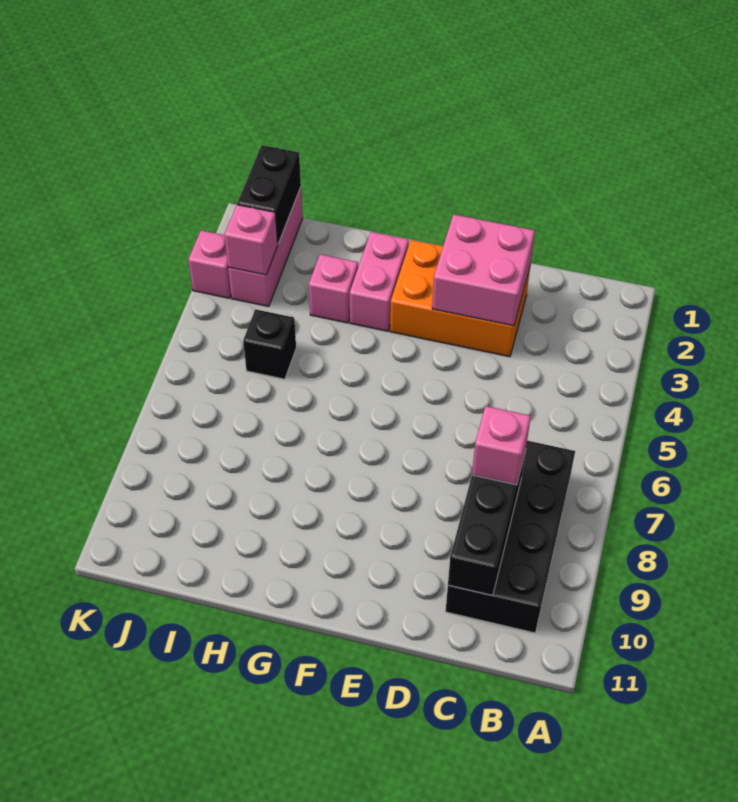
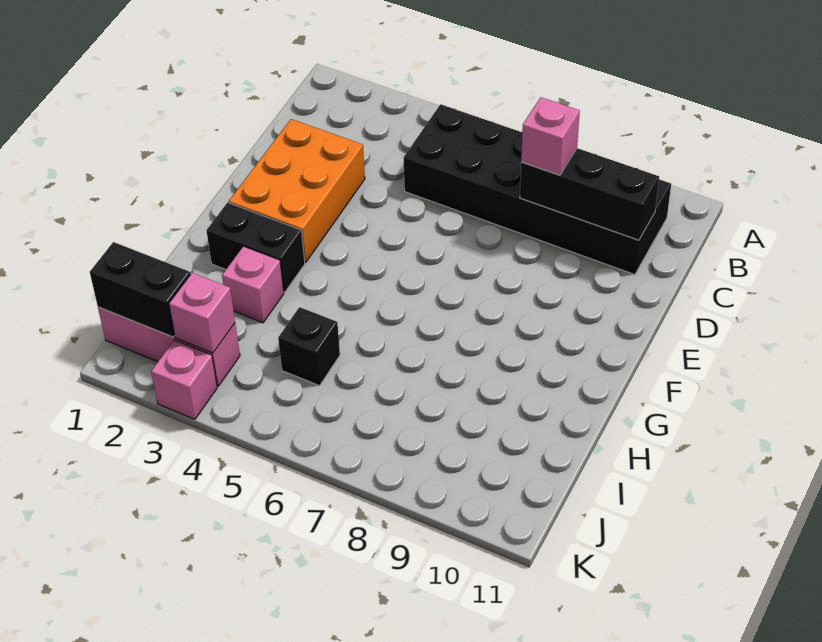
black brick B7:C10 level 1 -> black brick B5:C10 level 1
pink brick D2:E3 level 2 -> none
pink brick G2:G3 level 1 -> black brick G2:G3 level 1

